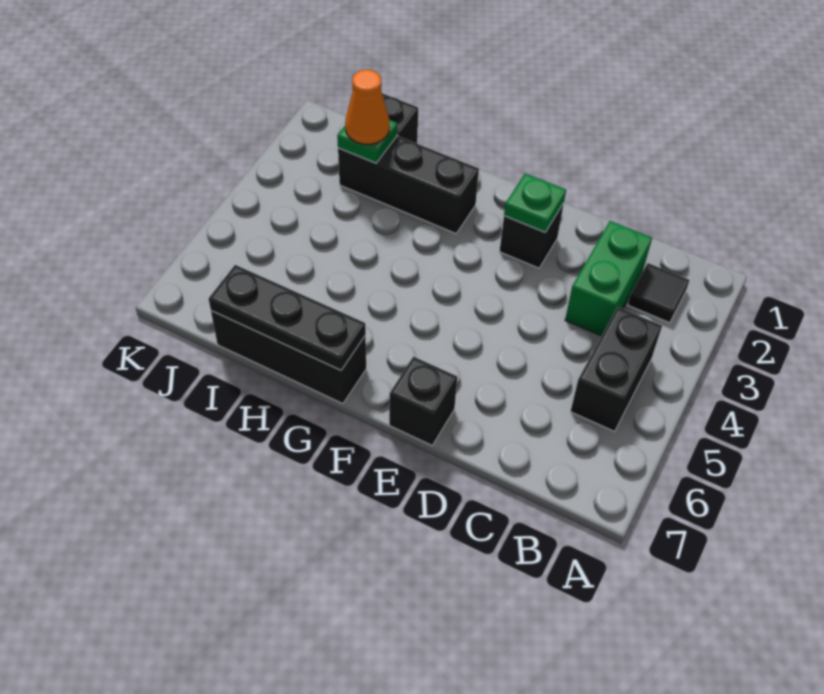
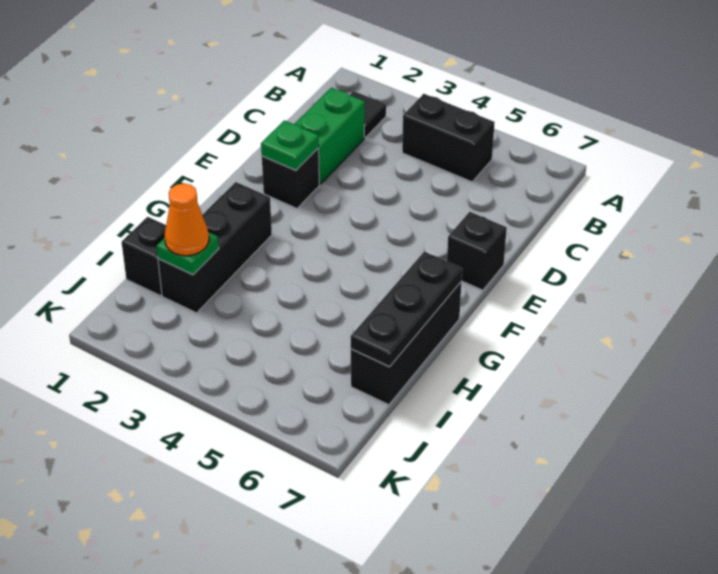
green brick C2:C3 level 1 -> green brick C2:D2 level 1

